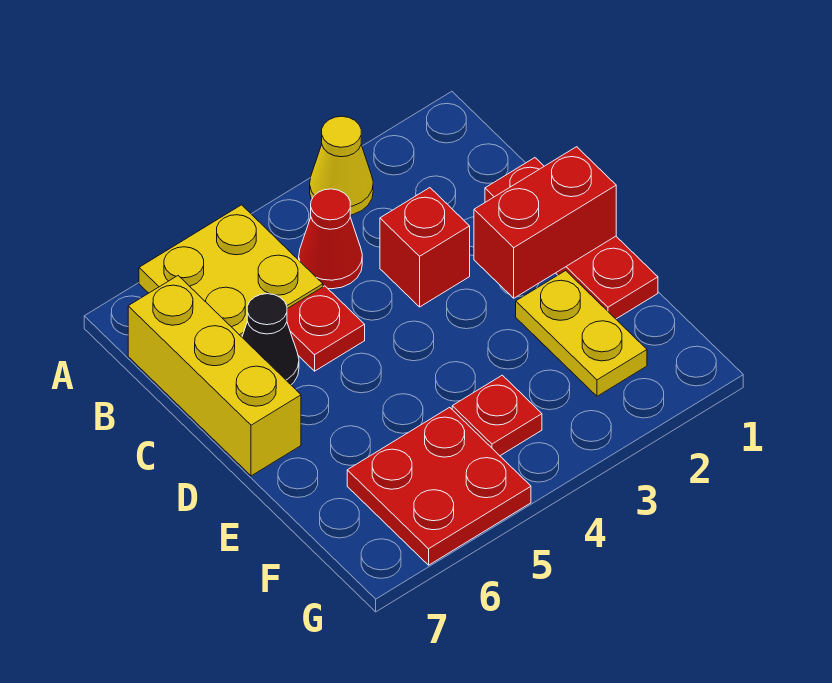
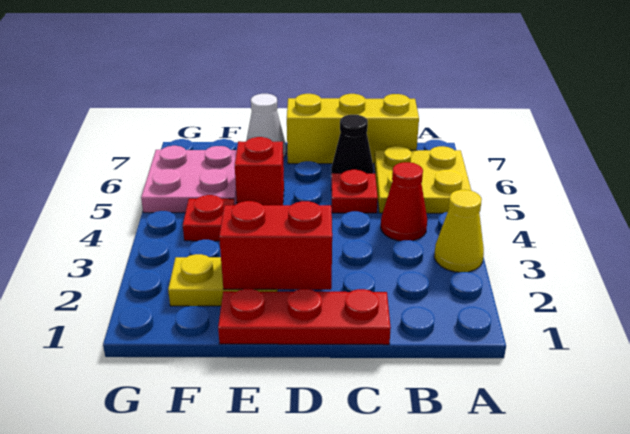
red brick C3 level 1 -> red brick E5 level 1
red brick D1:D2 level 2 -> red brick D2:E2 level 2
none -> white cone E7 level 1
red plate F5:G6 level 1 -> pink plate F5:G6 level 1

